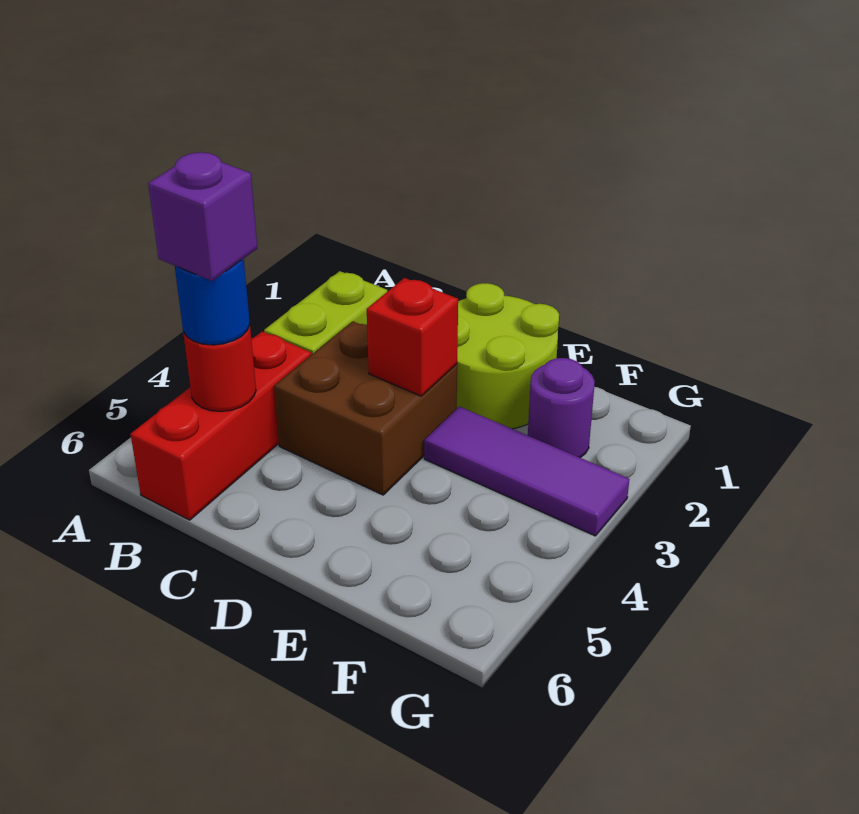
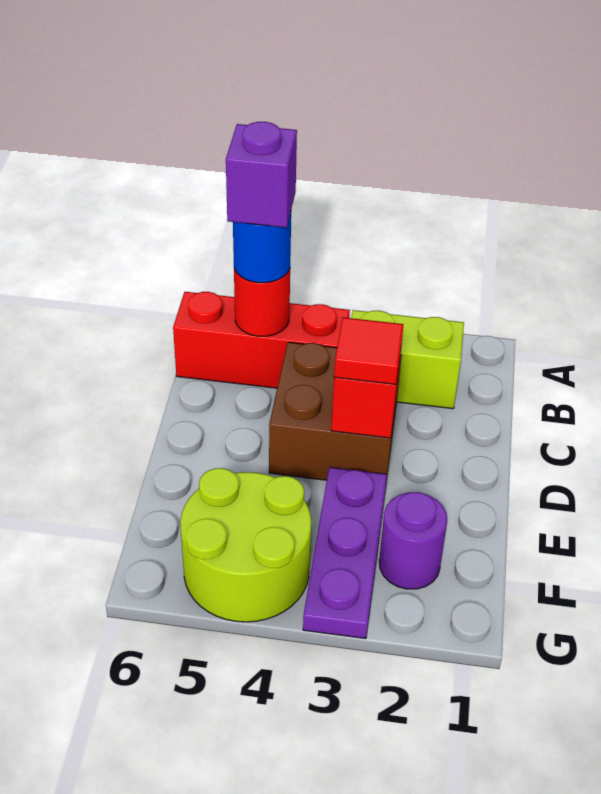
lime round brick D1:E2 level 1 -> lime round brick F4:G5 level 1
none -> red tile D3 level 3
purple tile E3:G3 level 1 -> purple plate E3:G3 level 1

